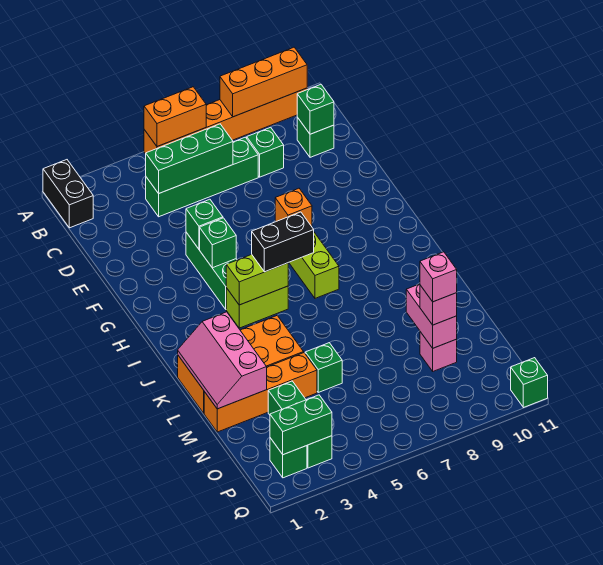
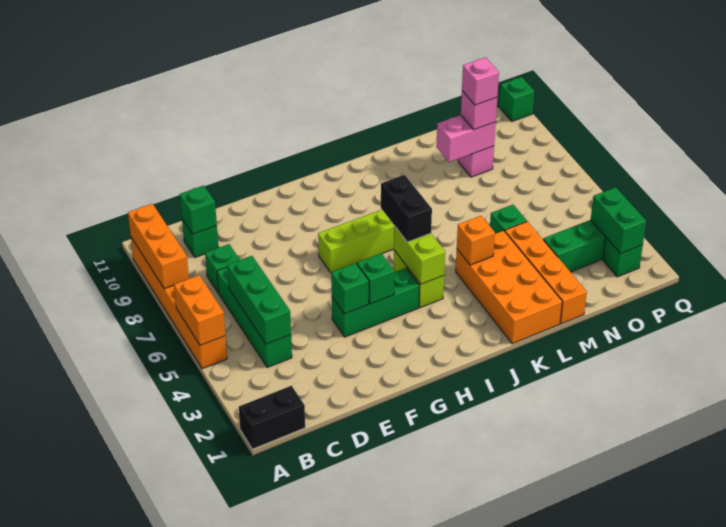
orange brick G7 level 2 -> orange brick K4 level 2
pink slope K1:M2 level 2 top 2 -> none

